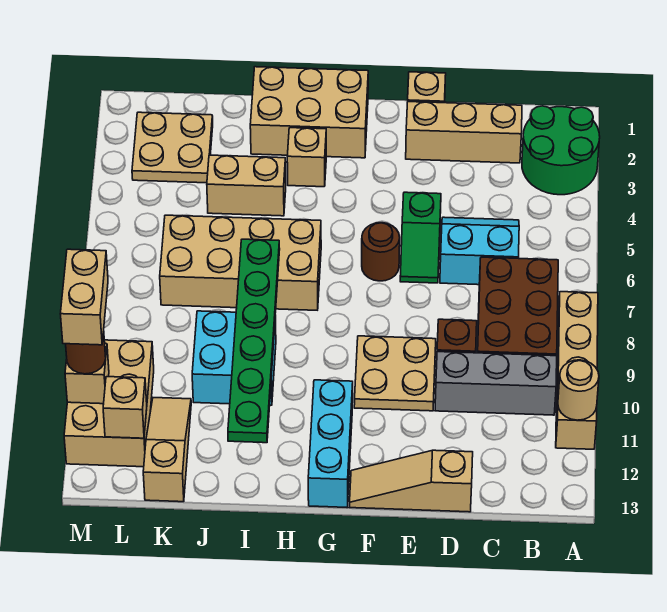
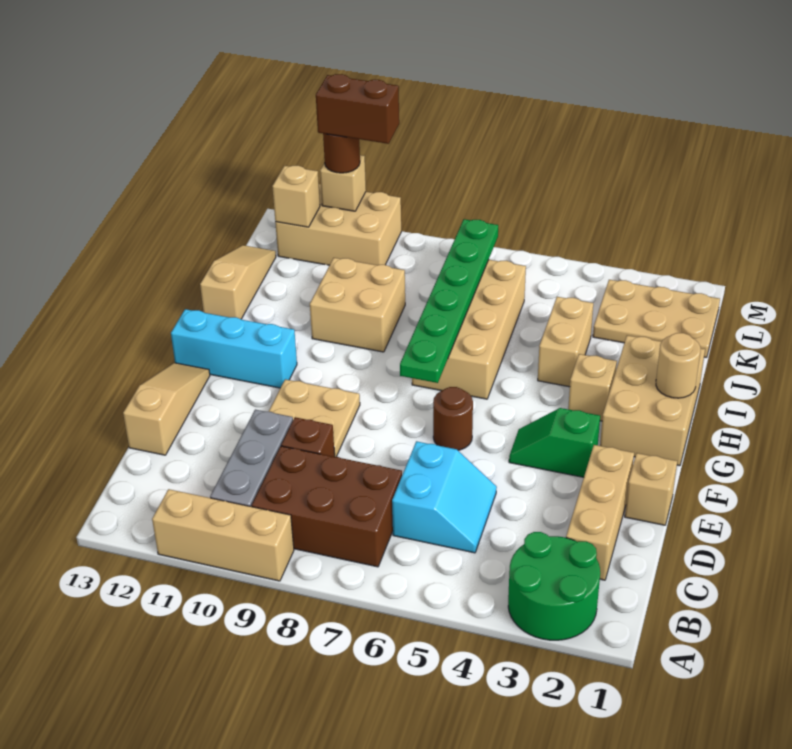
tan brick A8:A11 level 1 -> tan brick A9:A11 level 1
tan round brick A11 level 2 -> tan round brick H1 level 2
green slope E5:E6 level 1 top 5 -> green slope F3:F4 level 1 top 3
green plate I7:I12 level 2 -> green plate G7:L7 level 2
cyan brick I9:J10 level 1 -> tan brick I9:J10 level 1
tan plate K2:L3 level 1 -> tan plate K1:L3 level 1
tan slope K11:K13 level 1 top 13 -> tan slope I13:K13 level 1 top I
tan brick M10:M11 level 4 -> brown brick M10:M11 level 4

